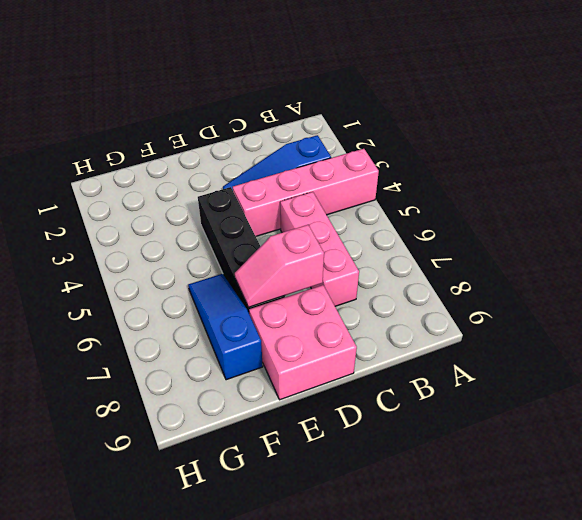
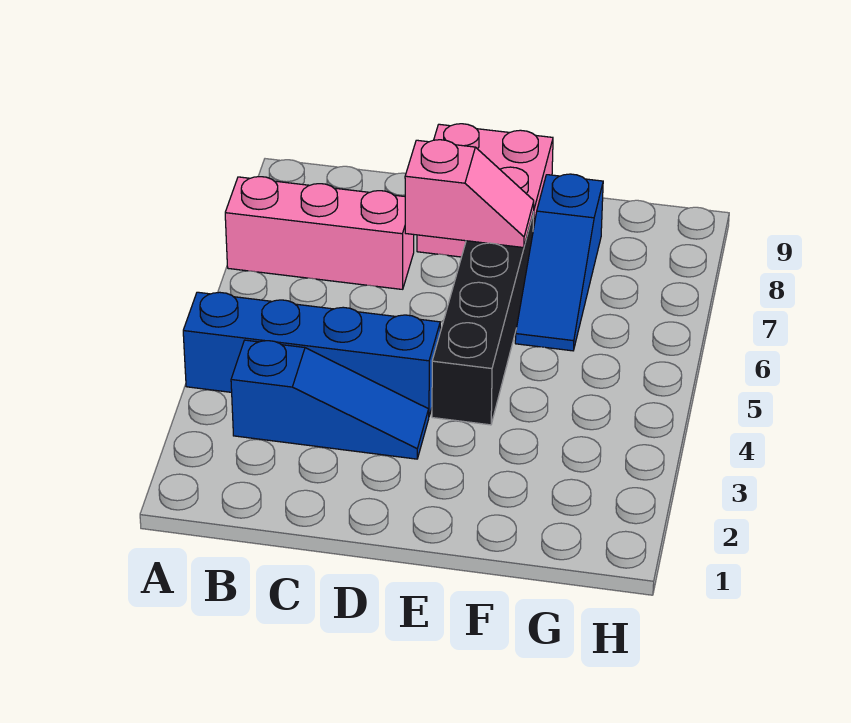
pink brick A4:D4 level 1 -> blue brick A4:D4 level 1
pink brick C5:C7 level 1 -> pink brick A7:C7 level 1

